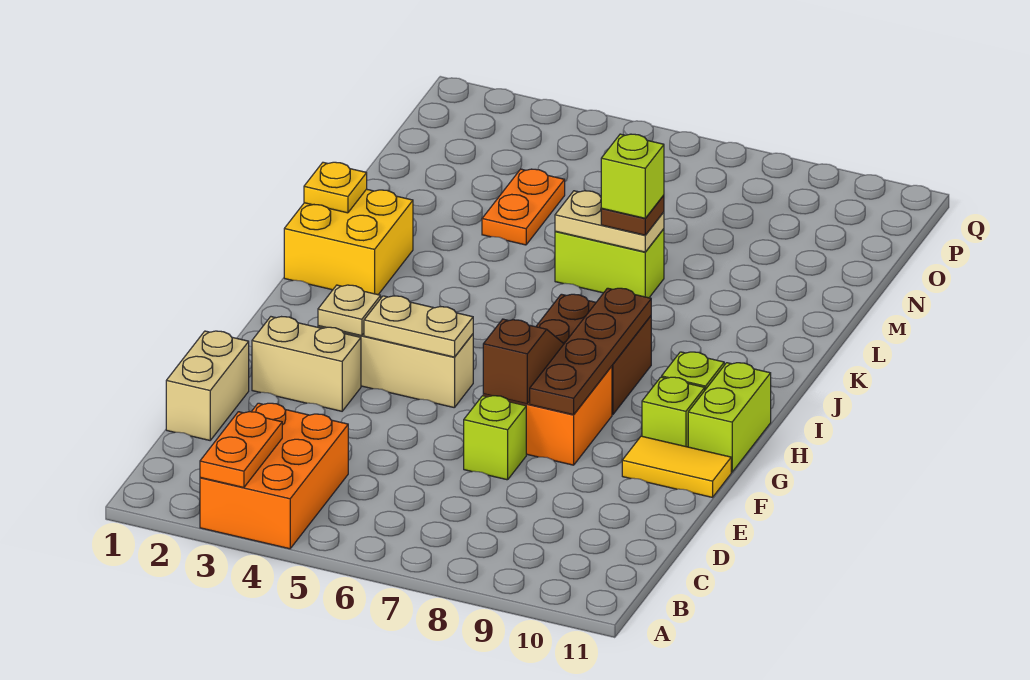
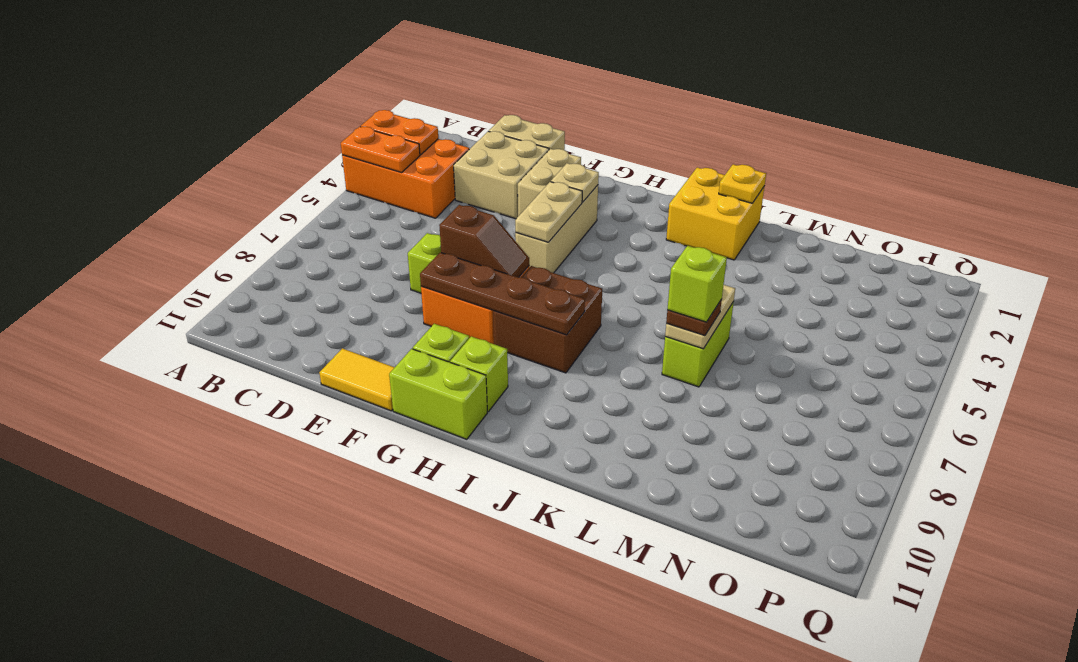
none -> tan brick D2:E3 level 1
yellow tile F10:F11 level 1 -> yellow tile E11:F11 level 1
orange plate M4:N4 level 1 -> orange plate A4:B4 level 2

